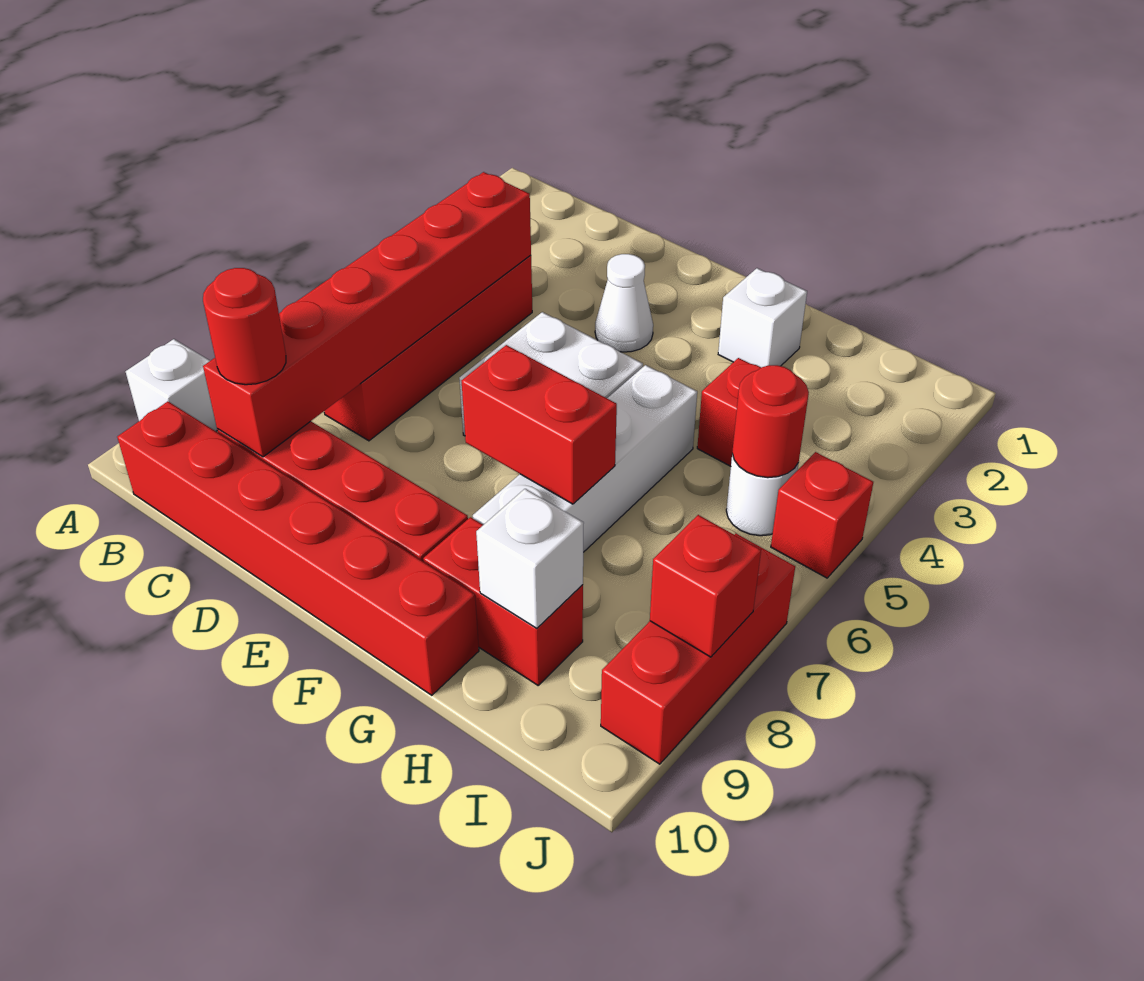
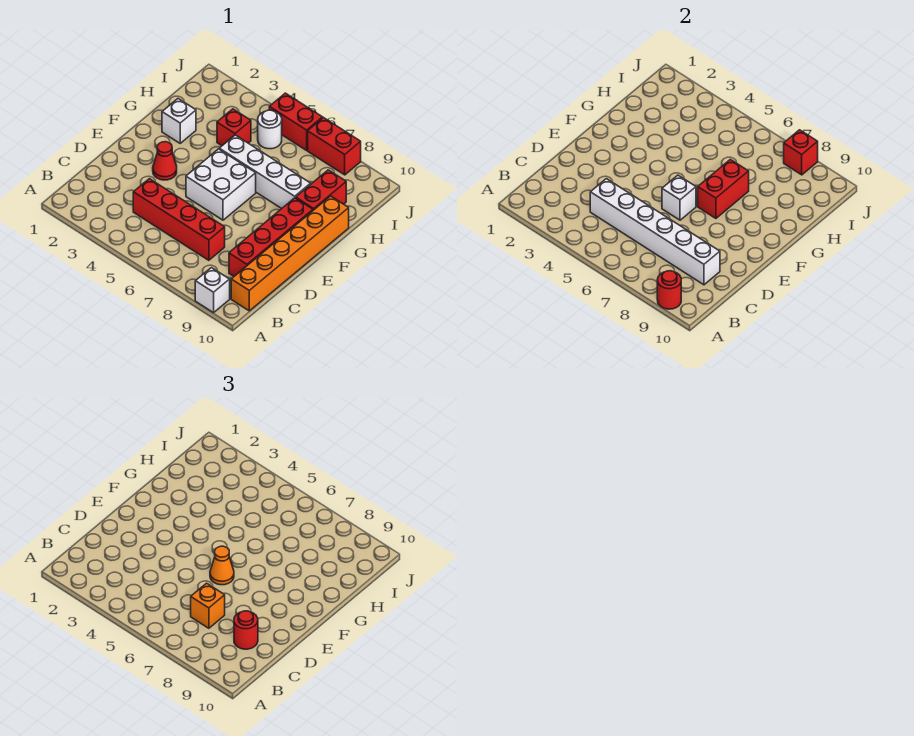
red brick B10:G10 level 1 -> orange brick B10:G10 level 1
red brick C4:C9 level 2 -> white brick C4:C9 level 2
none -> orange brick C7 level 3
white cone E3 level 1 -> red cone E3 level 1
none -> orange cone E6 level 3
white brick H9 level 2 -> white brick E6 level 2
red round brick I5 level 2 -> red round brick A9 level 2
red brick J5 level 1 -> red brick J5:J6 level 1
red brick J7:J9 level 1 -> red brick J7:J8 level 1

